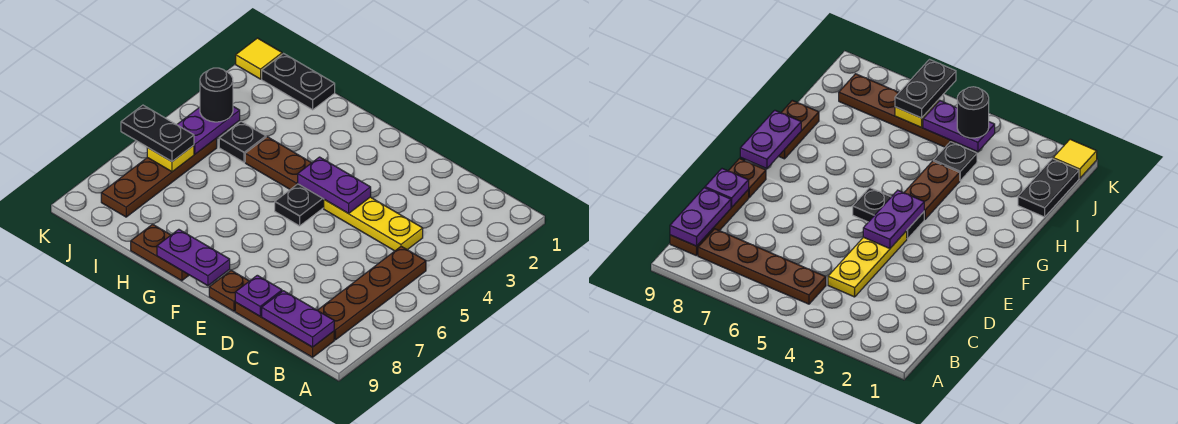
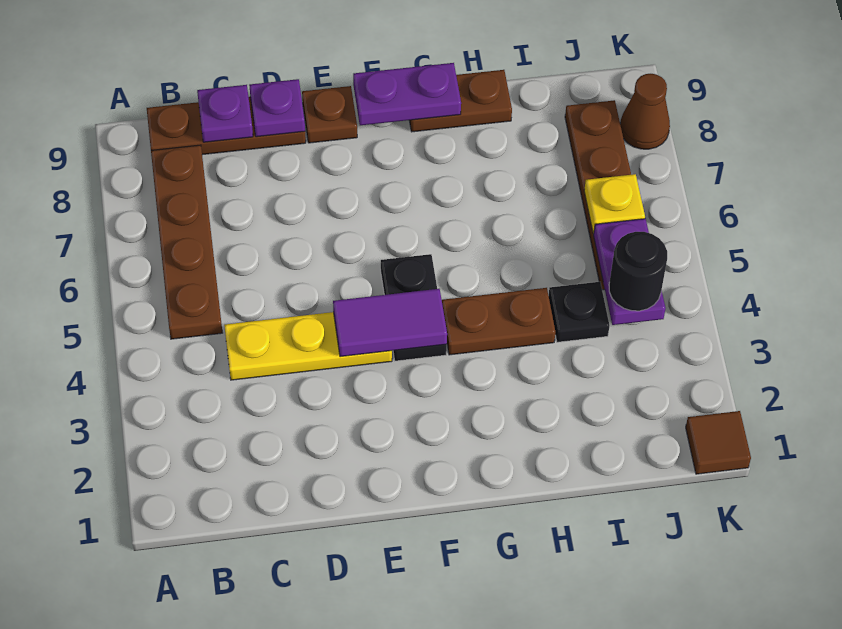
purple plate B9:C9 level 2 -> purple plate C9 level 2
purple plate E4:F4 level 2 -> purple tile E4:F4 level 2
black plate I1:J1 level 1 -> none
black plate J6:K6 level 3 -> none
yellow tile K1 level 1 -> brown tile K1 level 1
none -> brown cone K8 level 1

